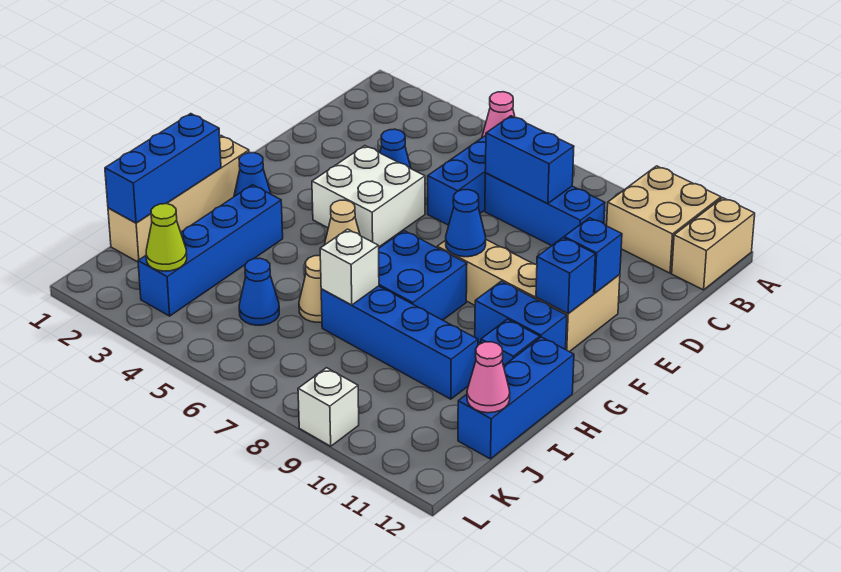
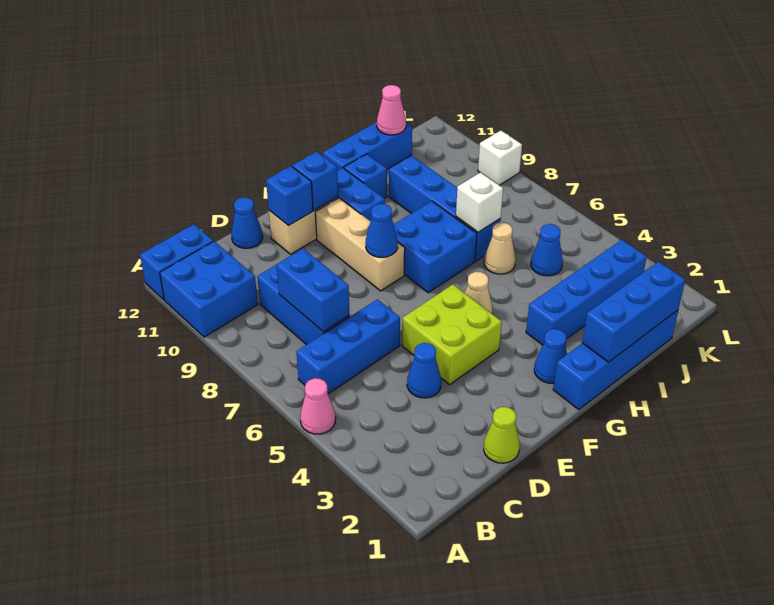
tan brick A10:B11 level 1 -> blue brick A10:B11 level 1
tan brick A12:B12 level 1 -> blue brick A12:B12 level 1
none -> blue cone D12 level 1
white brick E4:F5 level 1 -> lime brick E4:F5 level 1
tan brick G1:J1 level 1 -> blue brick G1:J1 level 1
lime cone K3 level 2 -> lime cone D1 level 1

